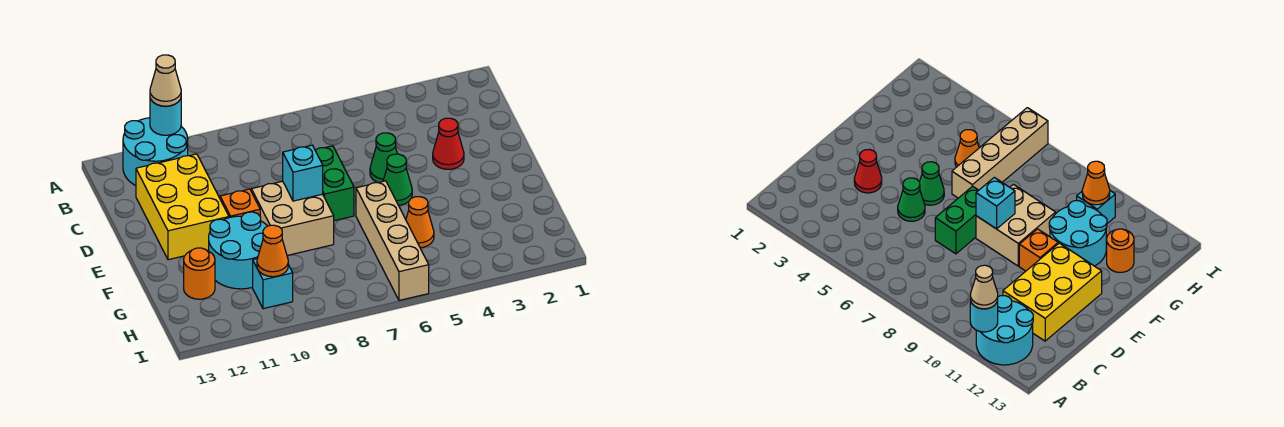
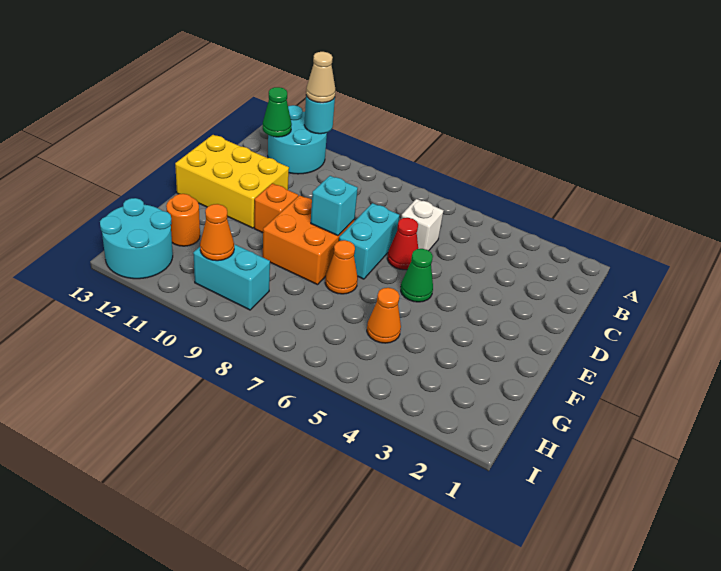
none -> white brick C6 level 1
yellow brick C11:E12 level 1 -> yellow brick D11:E13 level 1
red cone D3 level 1 -> red cone D6 level 1
green cone D5 level 1 -> green cone B12 level 2
green brick D7:E7 level 1 -> cyan brick D7:E7 level 1
tan brick E8:F9 level 1 -> orange brick E8:F9 level 1
tan brick F6:I6 level 1 -> none
none -> orange cone F7 level 1
cyan round brick F10:G11 level 1 -> cyan round brick H12:I13 level 1
cyan brick H10 level 1 -> cyan brick H9:H10 level 1

